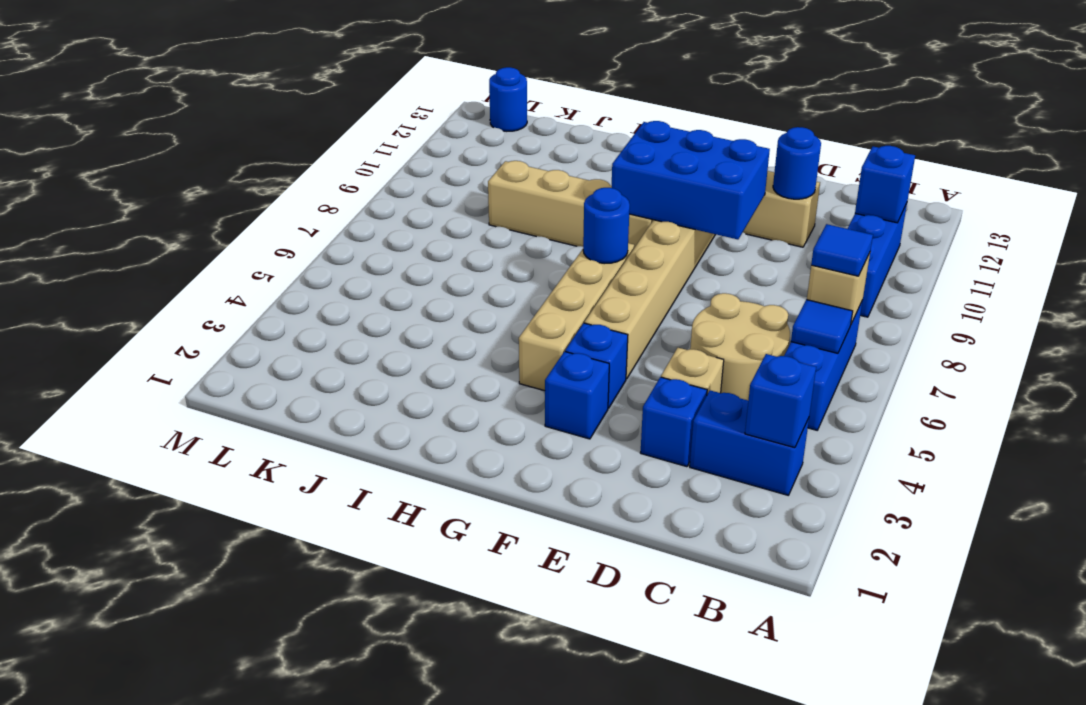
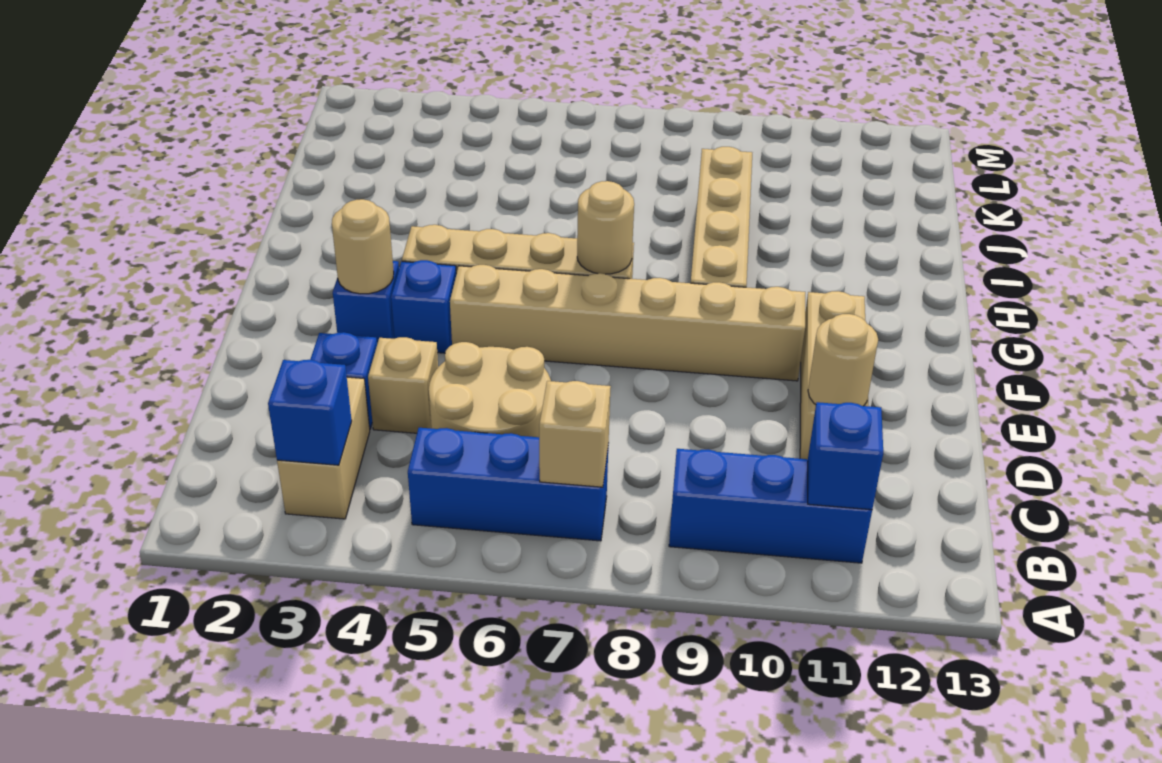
blue brick B3:C3 level 1 -> tan brick B3:C3 level 1
blue tile B6 level 2 -> none
blue tile B7 level 3 -> none
blue round brick D11 level 2 -> tan round brick D11 level 2
blue brick E9:G10 level 2 -> none
none -> tan round brick F3 level 2
blue round brick G7 level 2 -> tan round brick G7 level 2
blue round brick L13 level 1 -> none

